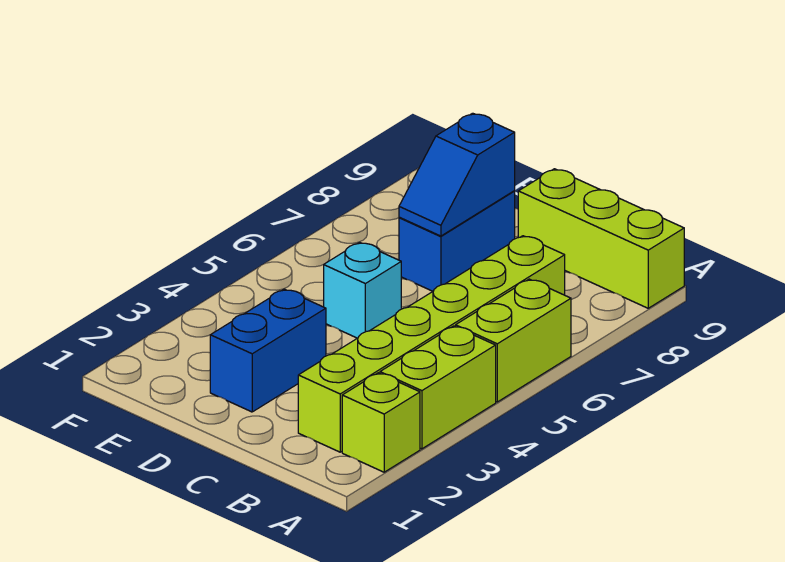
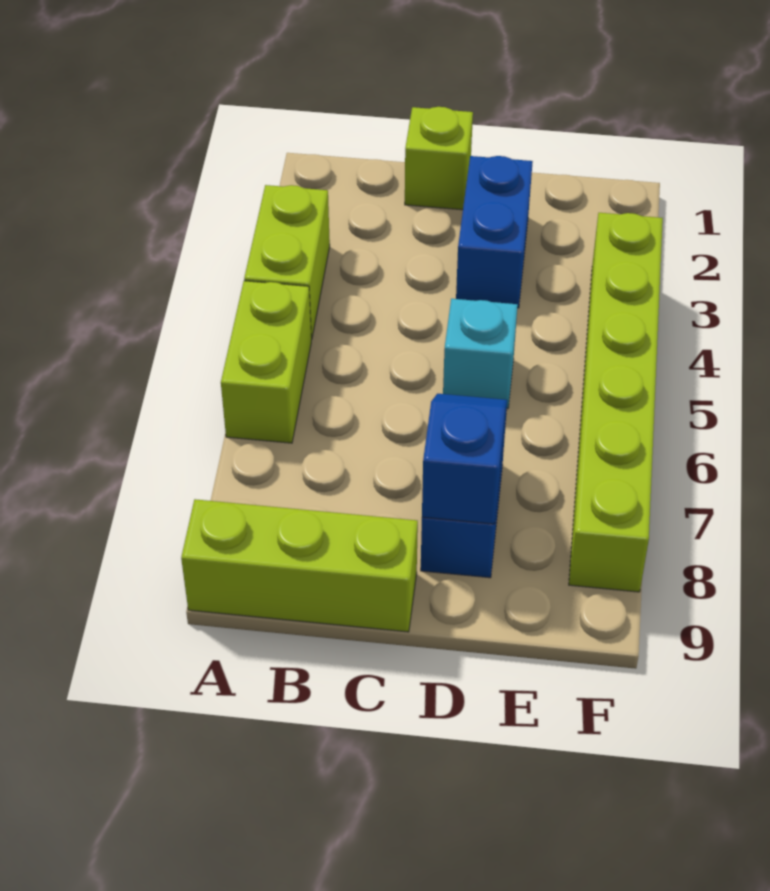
lime brick A2 level 1 -> lime brick C1 level 1
lime brick B2:B7 level 1 -> lime brick F3:F8 level 1

